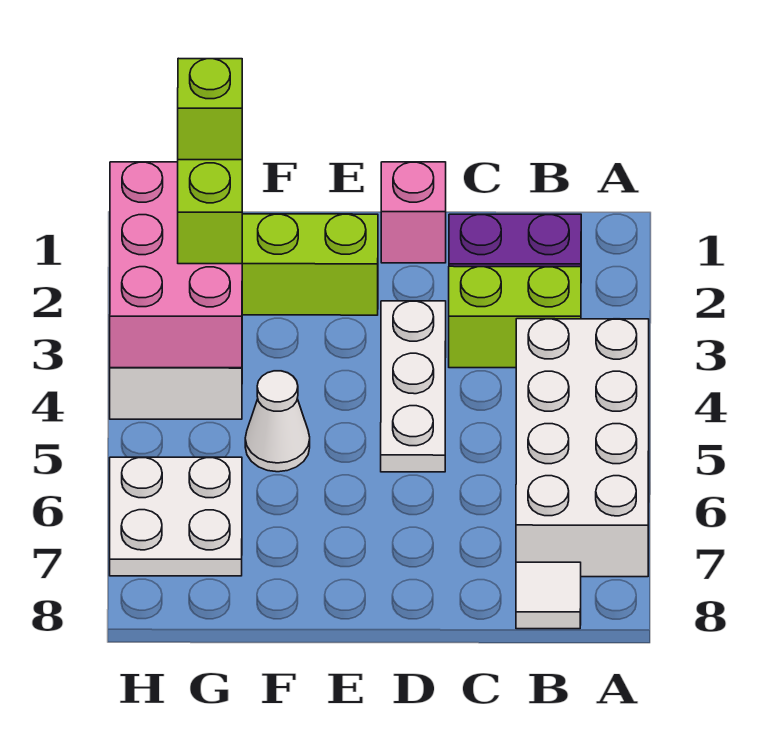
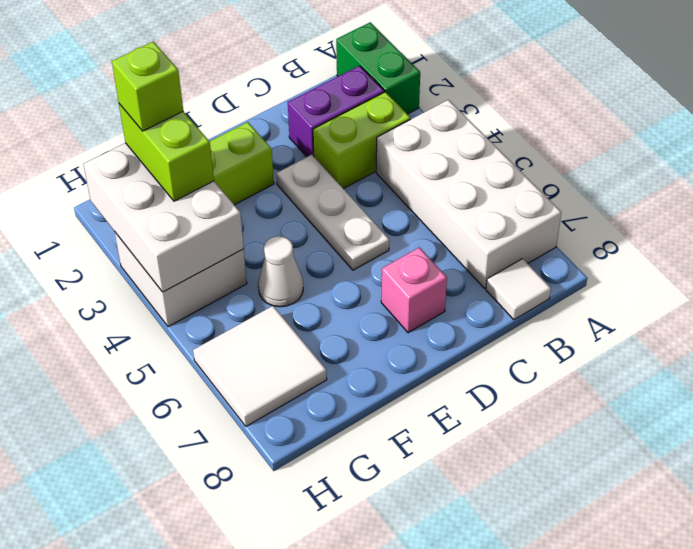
none -> green brick A1:A2 level 1
pink brick D1 level 1 -> pink brick D7 level 1
pink brick G2:H4 level 2 -> white brick G2:H4 level 2
white plate G6:H7 level 1 -> white tile G6:H7 level 1

